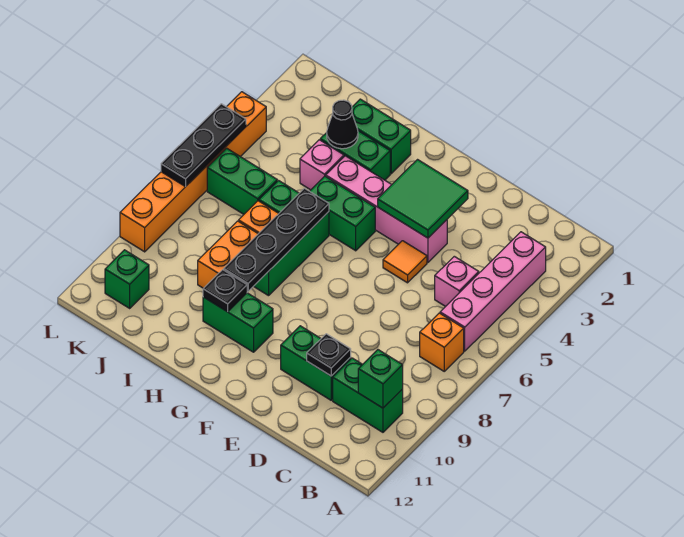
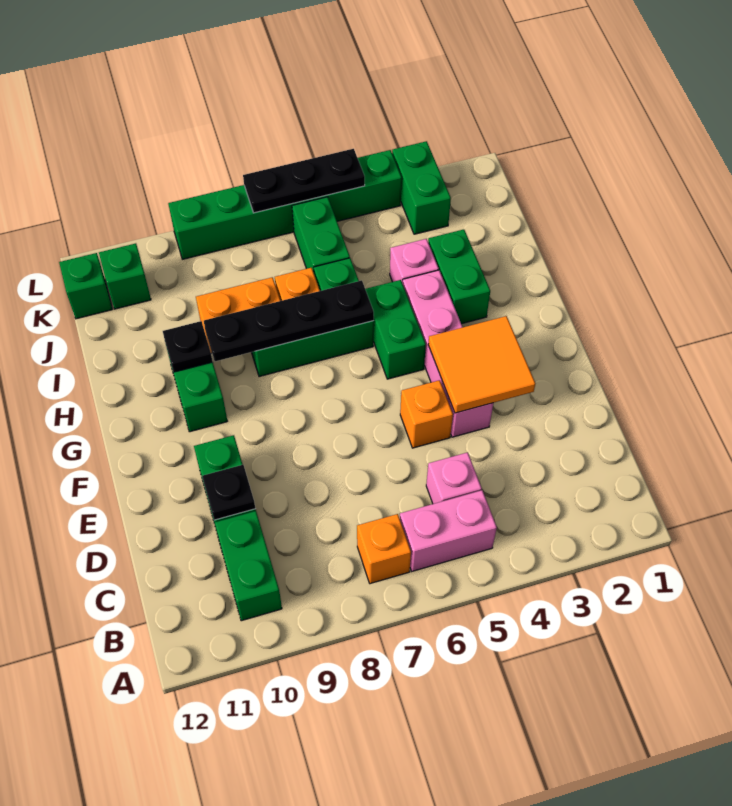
pink brick B3:B6 level 1 -> pink brick B5:B6 level 1
green brick B10 level 2 -> green brick K12 level 1
green tile E3:F4 level 2 -> orange tile E3:F4 level 2
orange tile E5 level 1 -> orange brick E5 level 1
green brick H2:I2 level 1 -> green brick K3:L3 level 1
black cone I3 level 2 -> none
orange brick L4:L9 level 1 -> green brick L4:L9 level 1

